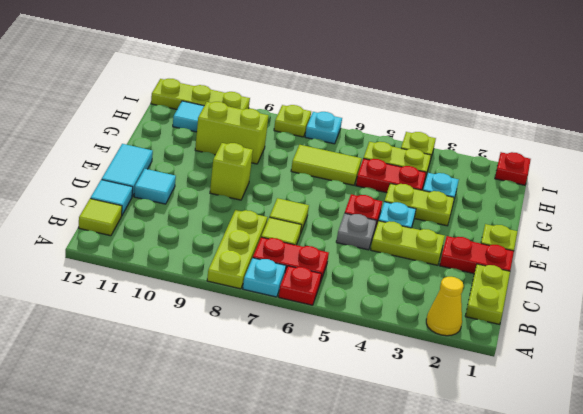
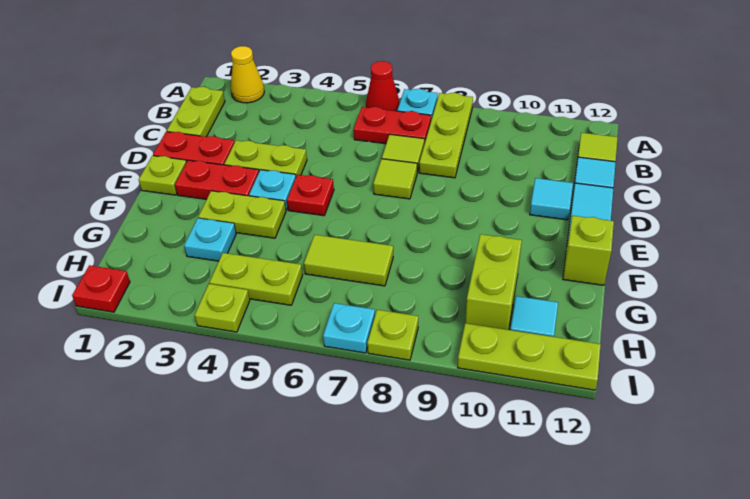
red plate A6 level 1 -> red cone A6 level 1
grey plate D5 level 1 -> none
lime brick E9 level 1 -> lime brick F12 level 1
red plate G4:G5 level 1 -> red plate E2:E3 level 1
lime brick G9:G10 level 1 -> lime brick G10:H10 level 1

